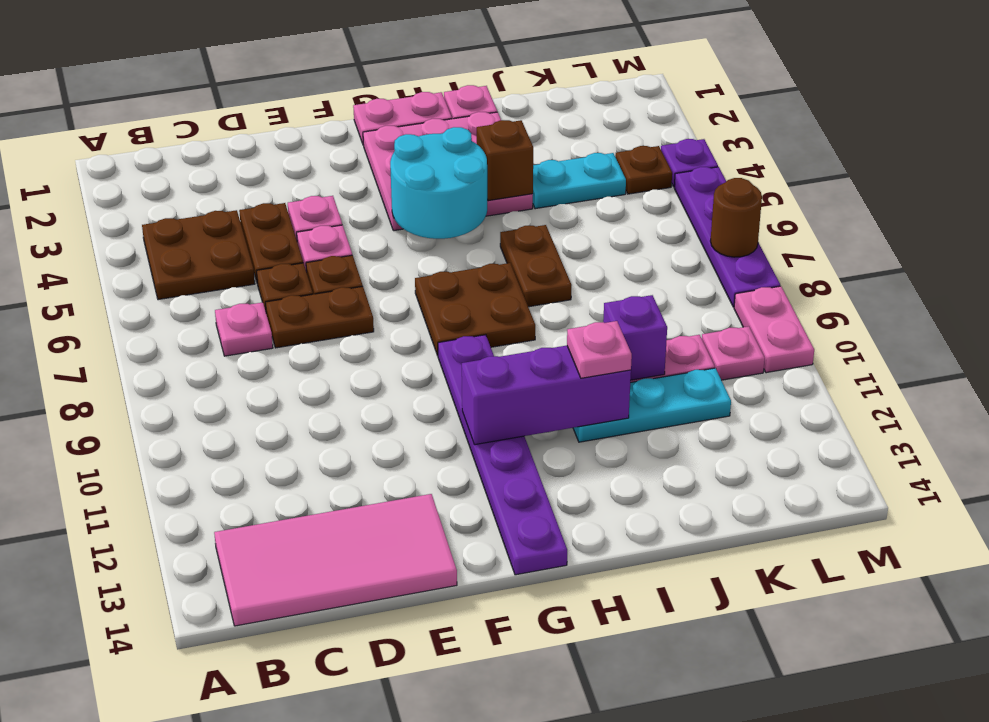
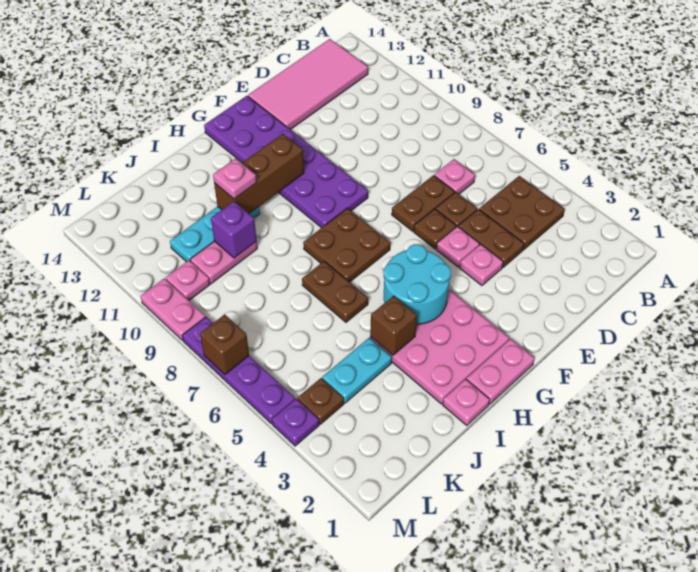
purple plate G9:G14 level 1 -> purple plate F9:G14 level 1
purple brick G11:I11 level 2 -> brown brick G11:I11 level 2
brown round brick M7 level 2 -> brown brick M7 level 2

